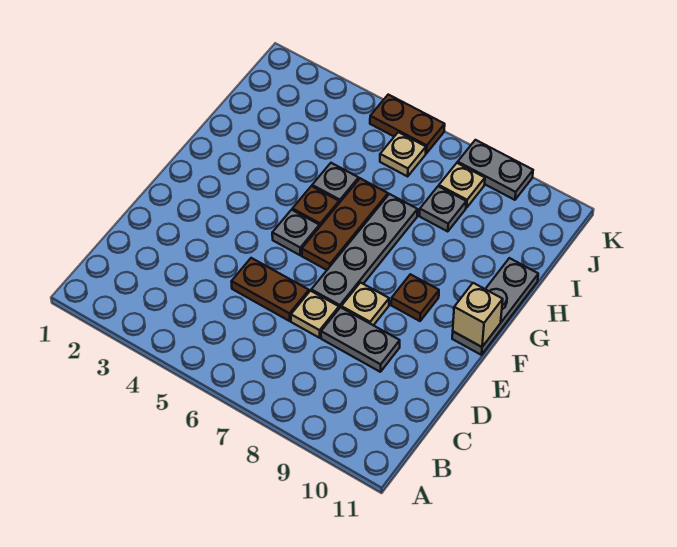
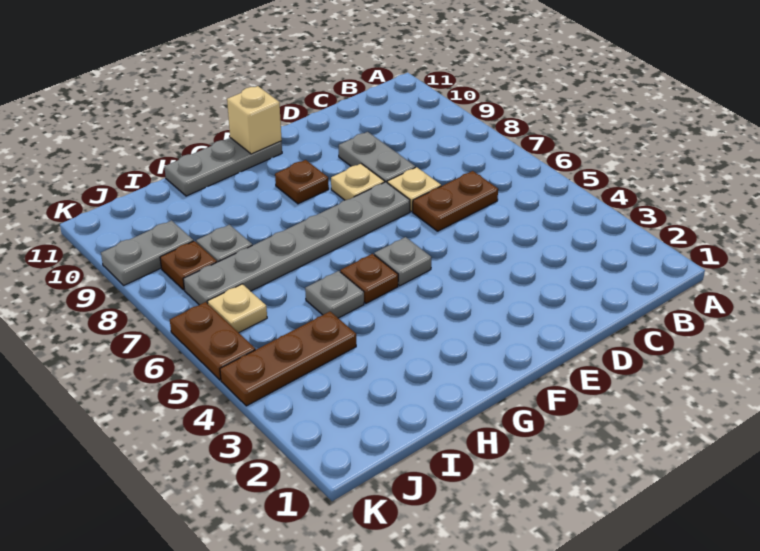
brown plate D5:D6 level 1 -> brown plate C6:D6 level 1
grey plate E7:H7 level 1 -> grey plate E7:J7 level 1
brown plate F6:H6 level 1 -> brown plate I4:K4 level 1
tan plate J8 level 1 -> brown plate J8 level 1
grey plate K8:K9 level 1 -> grey plate J9:K9 level 1

